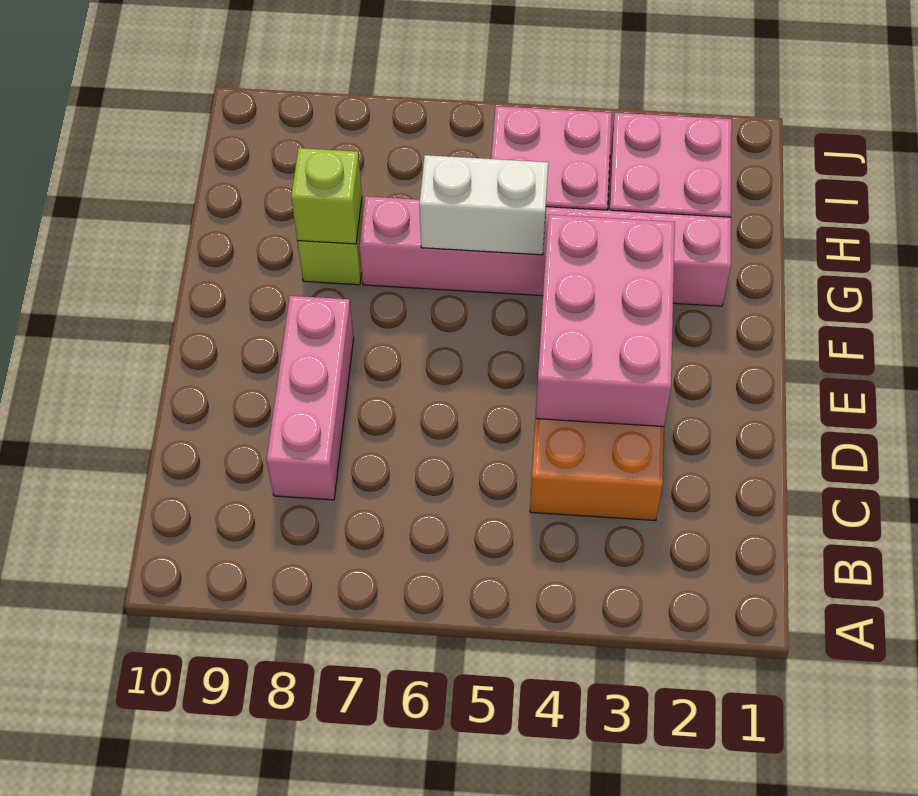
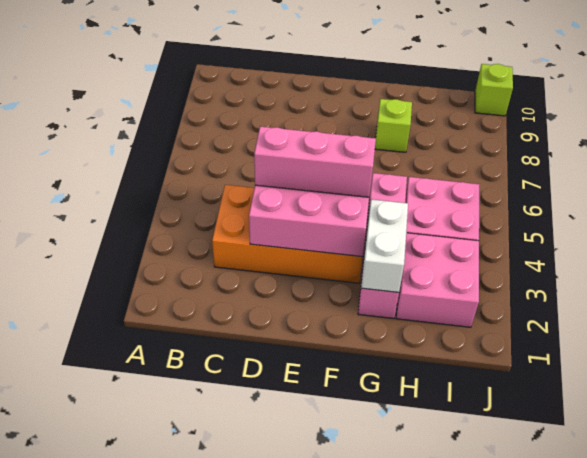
pink brick C8:E8 level 1 -> pink brick D4:F4 level 3
pink brick G2:G7 level 1 -> pink brick G2:G5 level 1
white brick G5:G6 level 2 -> white brick G2:G3 level 2
lime brick G8 level 2 -> lime brick J10 level 1

